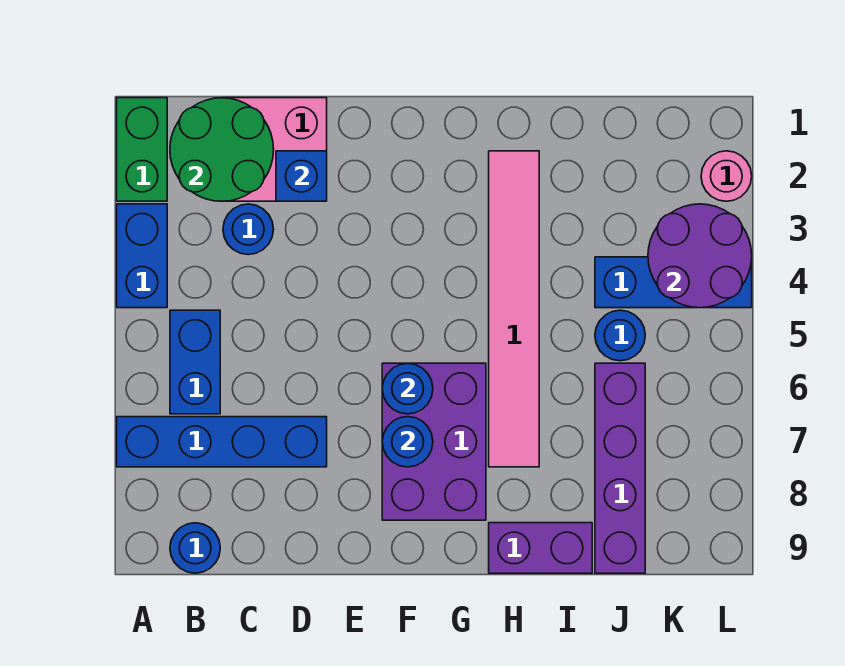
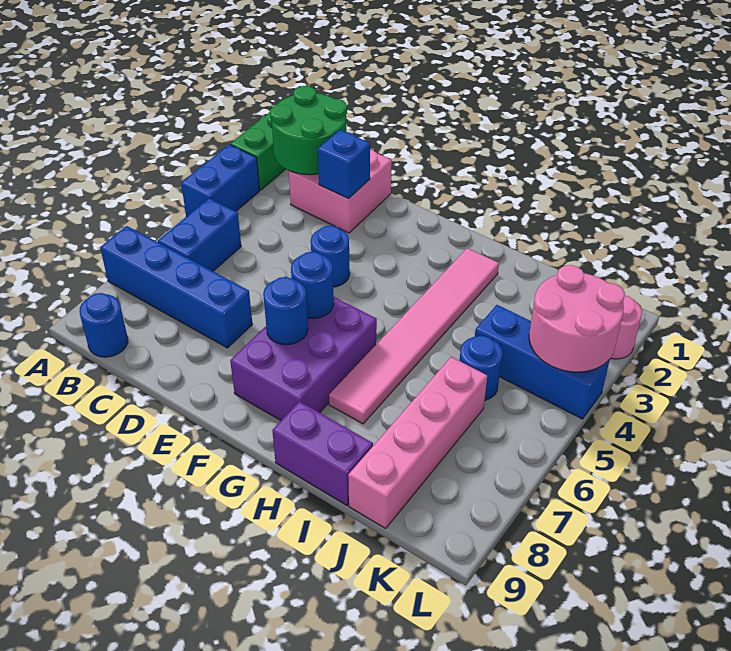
blue round brick C3 level 1 -> blue round brick E4 level 1
purple brick J6:J9 level 1 -> pink brick J6:J9 level 1
purple round brick K3:L4 level 2 -> pink round brick K3:L4 level 2

